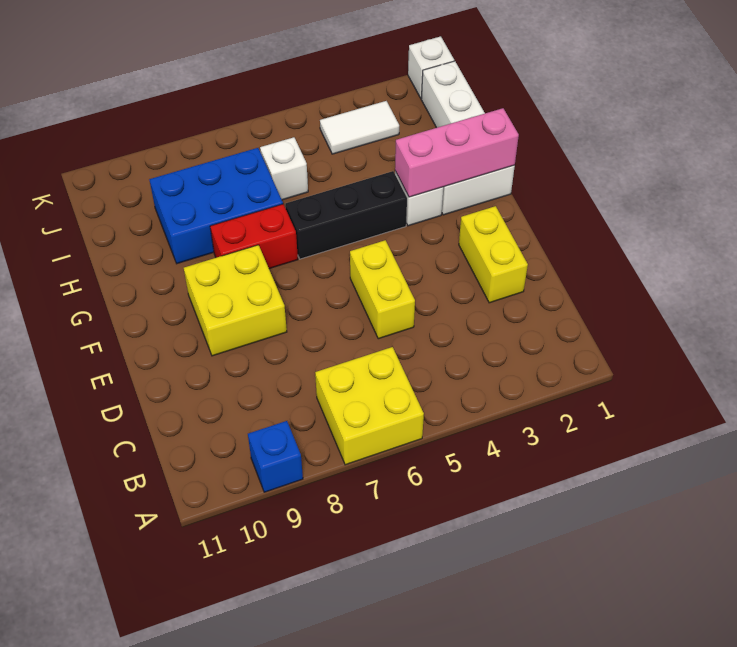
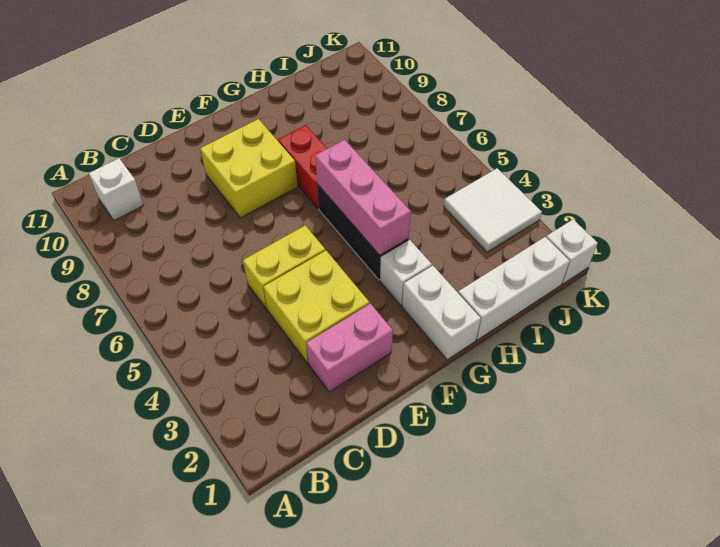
yellow brick A6:B7 level 1 -> yellow brick D3:E4 level 1
blue brick A9 level 1 -> none
yellow brick D2:E2 level 1 -> pink brick D2:E2 level 1
pink brick G1:G3 level 2 -> pink brick G4:G6 level 2
blue brick H7:I9 level 1 -> none
white brick I6 level 1 -> white brick B10 level 1
white tile J3:J4 level 1 -> white tile J3:K4 level 1

